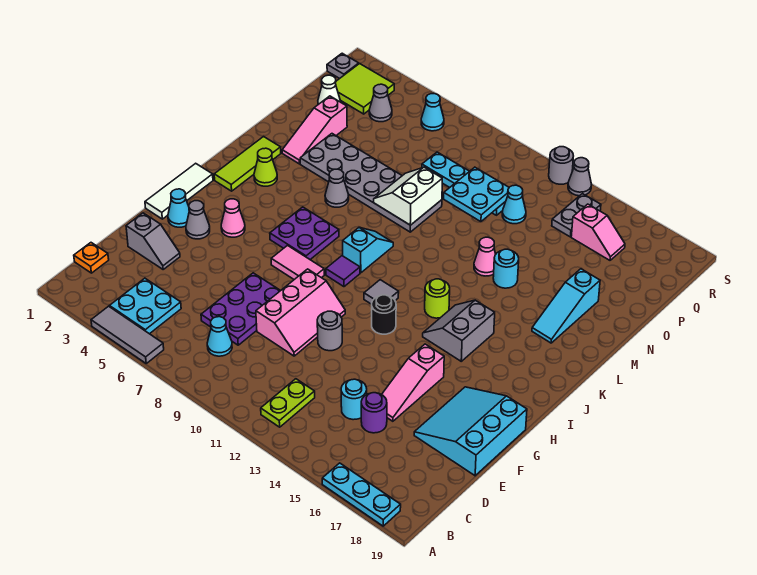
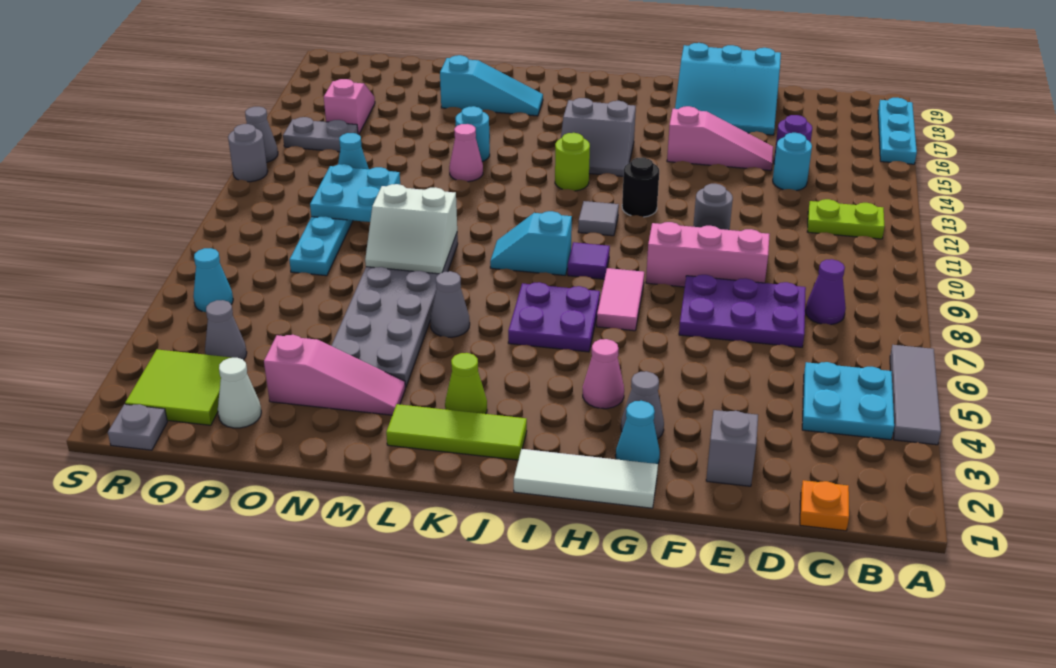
cyan cone C8 level 1 -> purple cone C8 level 1

